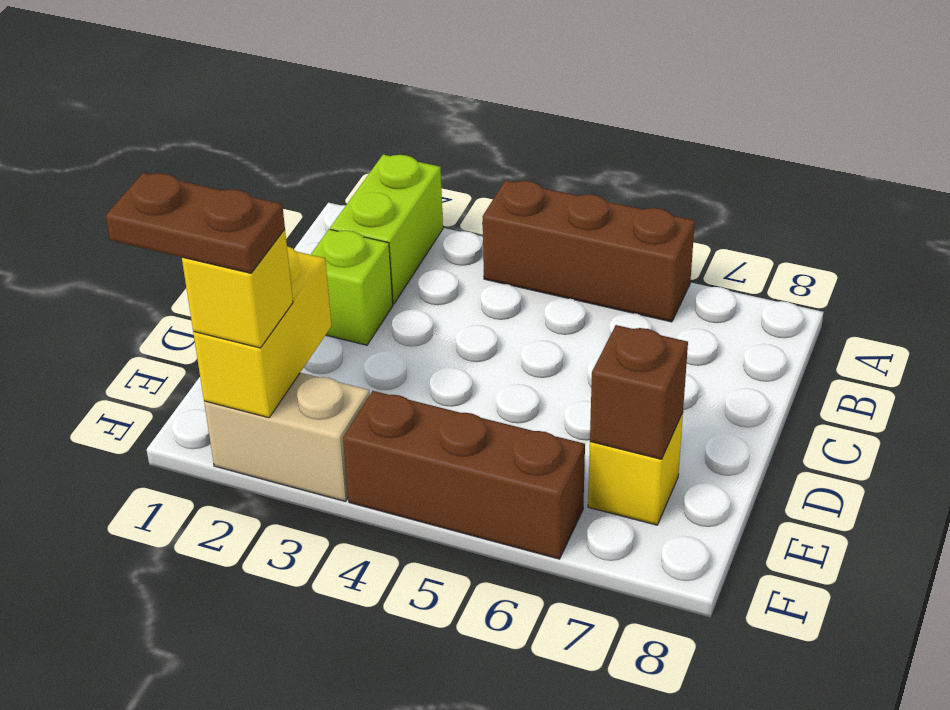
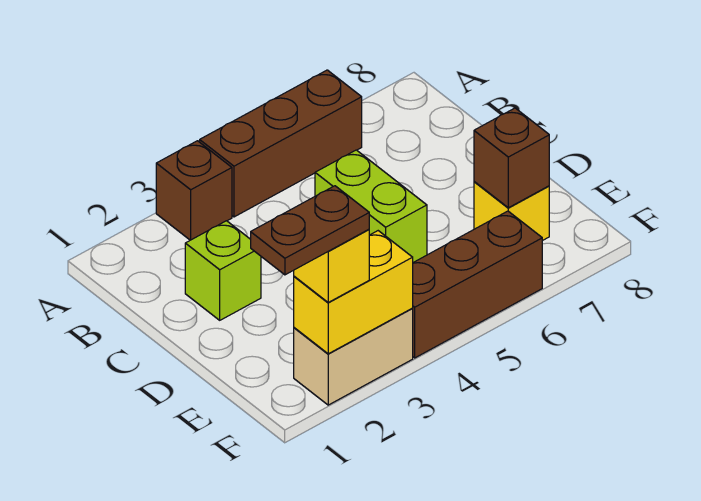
lime brick A2:B2 level 1 -> lime brick C5:D5 level 1
none -> brown brick A3 level 1
yellow brick E2:F2 level 2 -> yellow brick F2:F3 level 2

